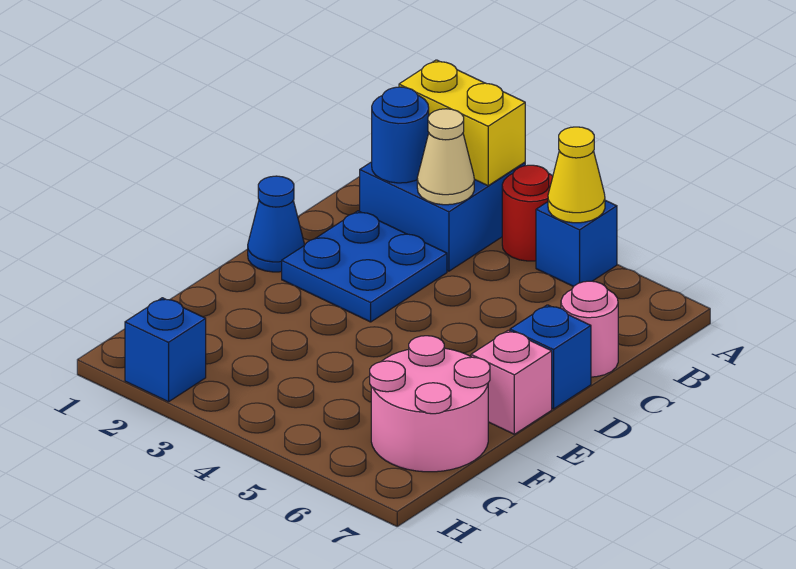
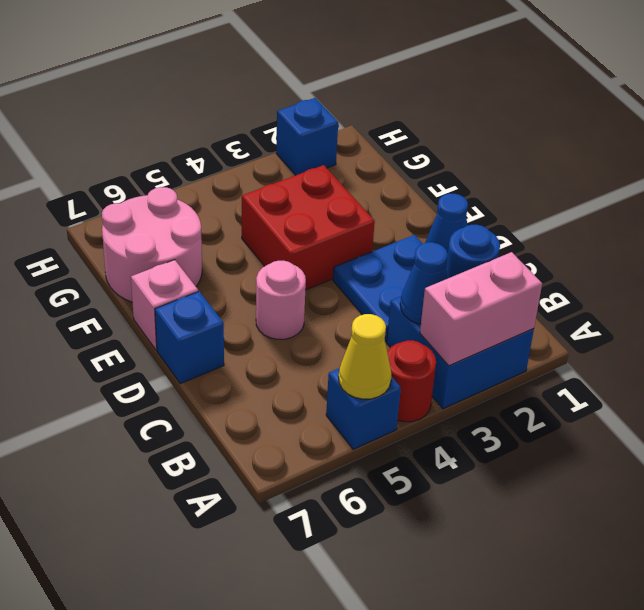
yellow brick A2:A3 level 2 -> pink brick A2:A3 level 2
tan cone B3 level 2 -> blue cone B3 level 2
pink round brick C7 level 1 -> pink round brick D5 level 1
none -> red brick E3:F4 level 1

